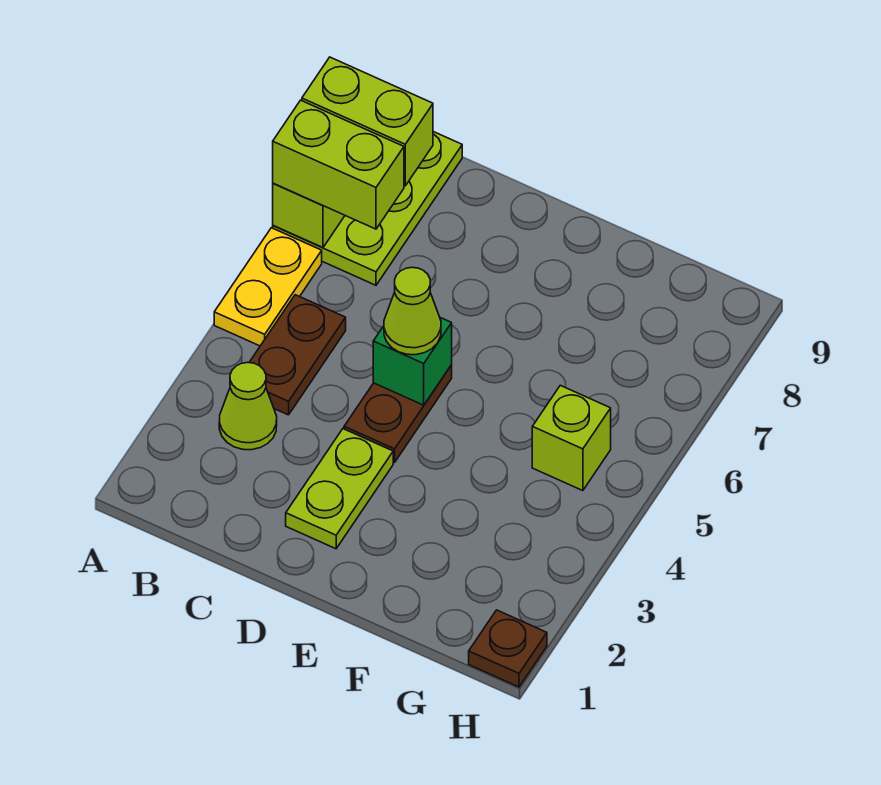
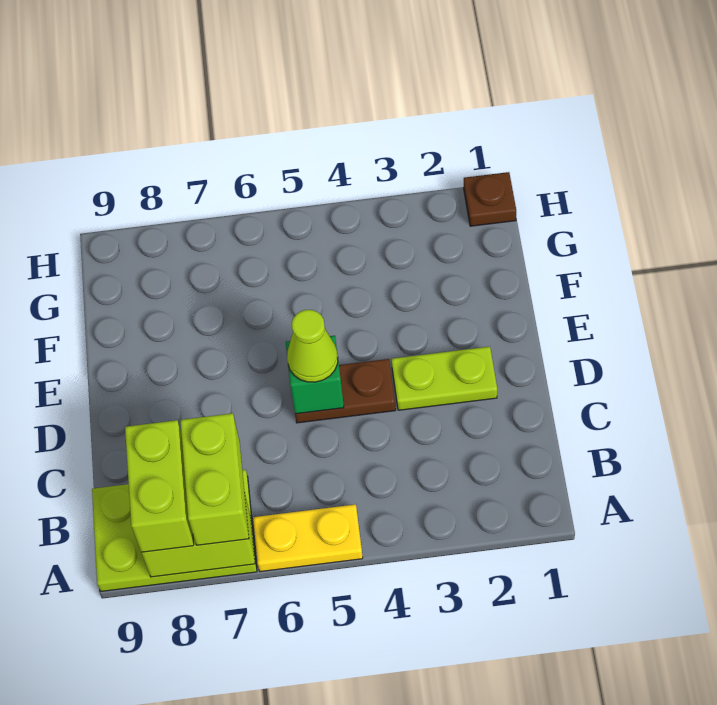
lime cone B3 level 1 -> none
brown plate B4:B5 level 1 -> none
lime brick G5 level 1 -> none

